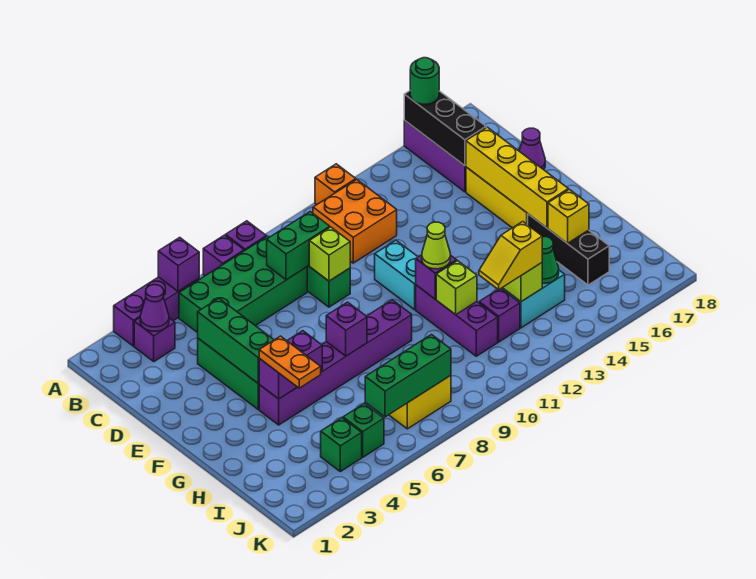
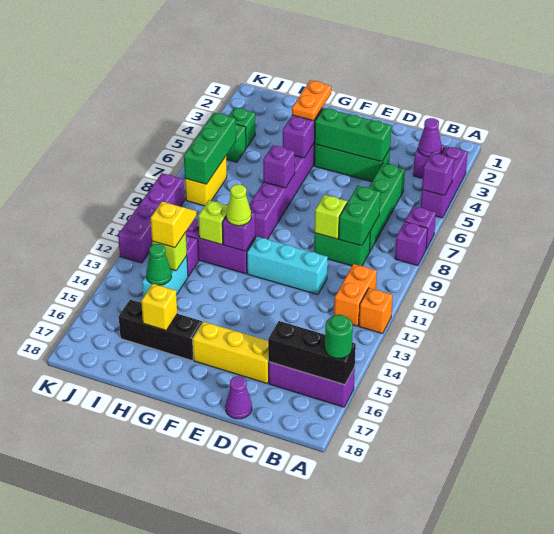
green brick B5:C8 level 1 -> green brick C5:C8 level 1
orange brick B11:C12 level 1 -> orange brick B11:B12 level 1
yellow brick D16:G16 level 2 -> none
cyan brick E11:F11 level 1 -> cyan brick D11:F11 level 1
orange plate G4:H4 level 3 -> orange plate G3:G4 level 3
none -> purple brick K9:K12 level 1

